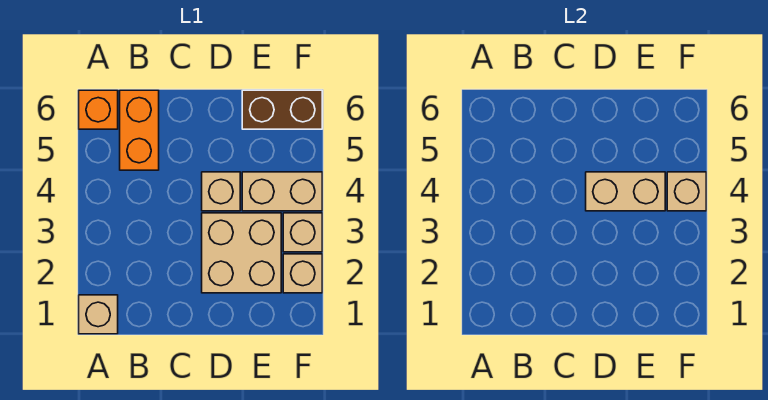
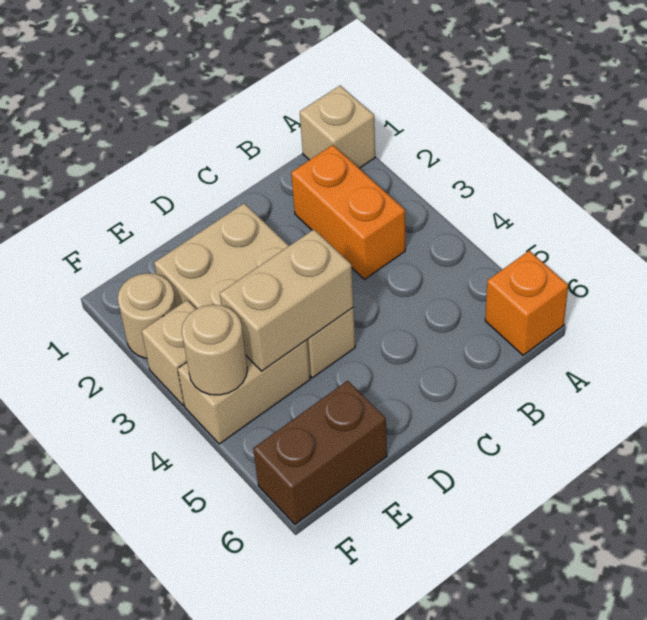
orange brick B5:B6 level 1 -> orange brick B2:B3 level 1
tan brick F2 level 1 -> tan round brick F2 level 1
tan brick F4 level 2 -> tan round brick F4 level 2

